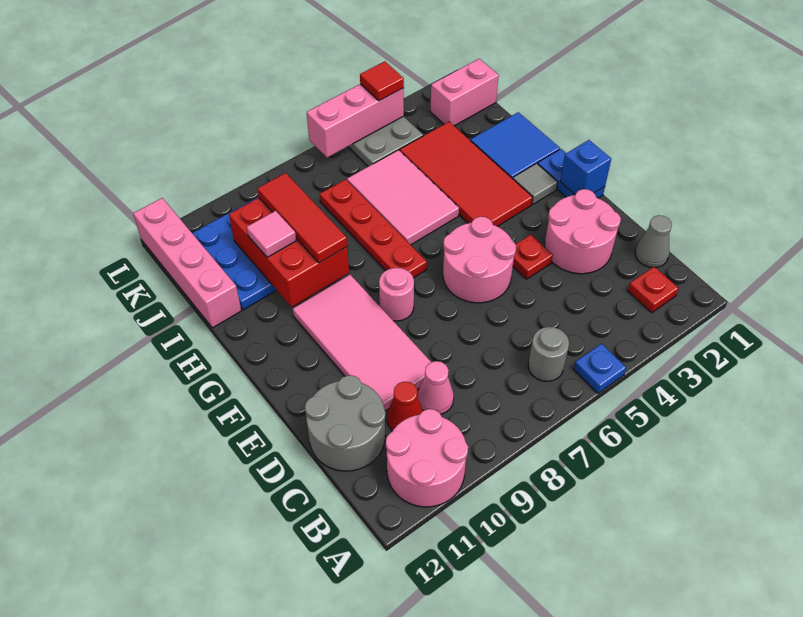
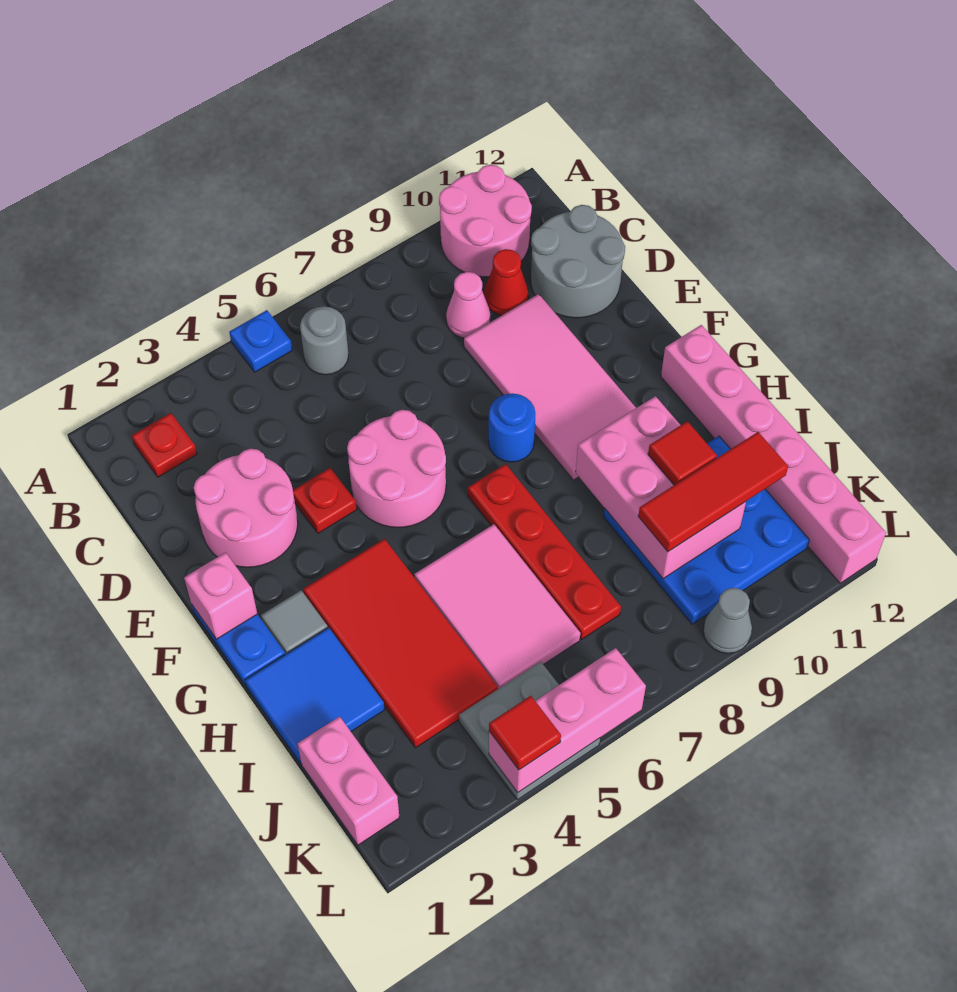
grey cone C1 level 1 -> grey cone L9 level 1
blue brick F1 level 2 -> pink brick F1 level 2
pink round brick F8 level 1 -> blue round brick F8 level 1
red brick H9:J10 level 2 -> pink brick H9:J10 level 2
red tile H9:J9 level 3 -> red tile J9:J11 level 3
pink tile I10 level 3 -> red tile I10 level 3
pink brick I12:L12 level 1 -> pink brick G12:L12 level 1
pink brick K1:K2 level 1 -> pink brick J1:K1 level 1

